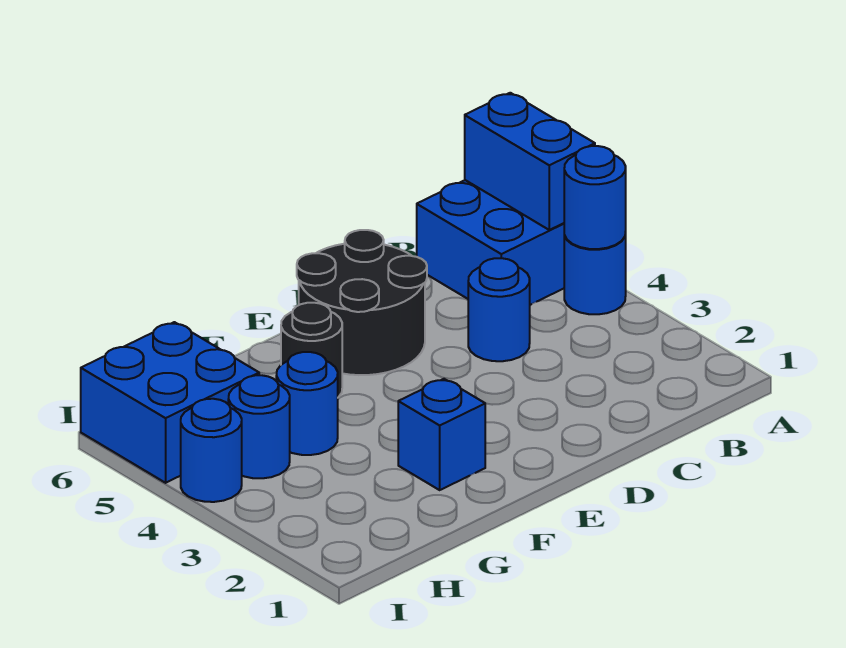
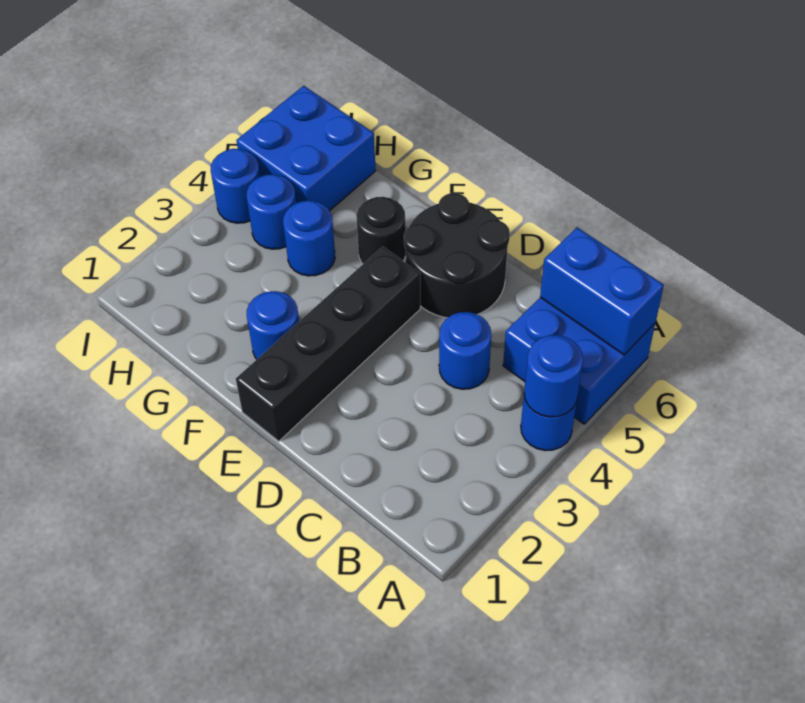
blue brick A5:A6 level 2 -> blue brick A6:B6 level 2
none -> black brick E1:E4 level 1
blue brick F2 level 1 -> blue round brick F2 level 1

